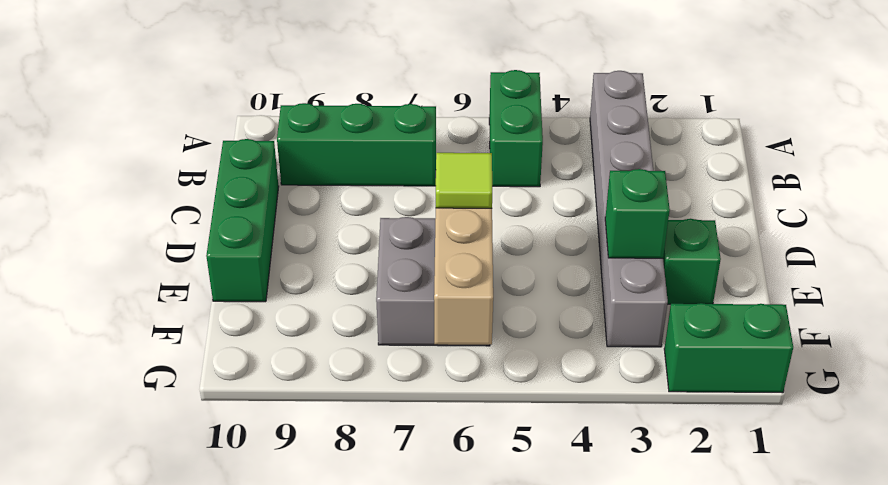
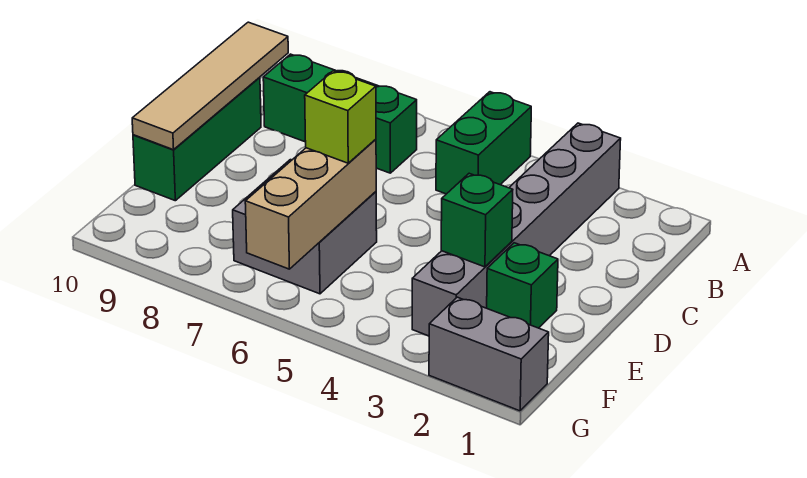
none -> tan tile B10:E10 level 2
lime tile E6 level 3 -> lime brick E6 level 3
green brick G1:G2 level 1 -> grey brick G1:G2 level 1

